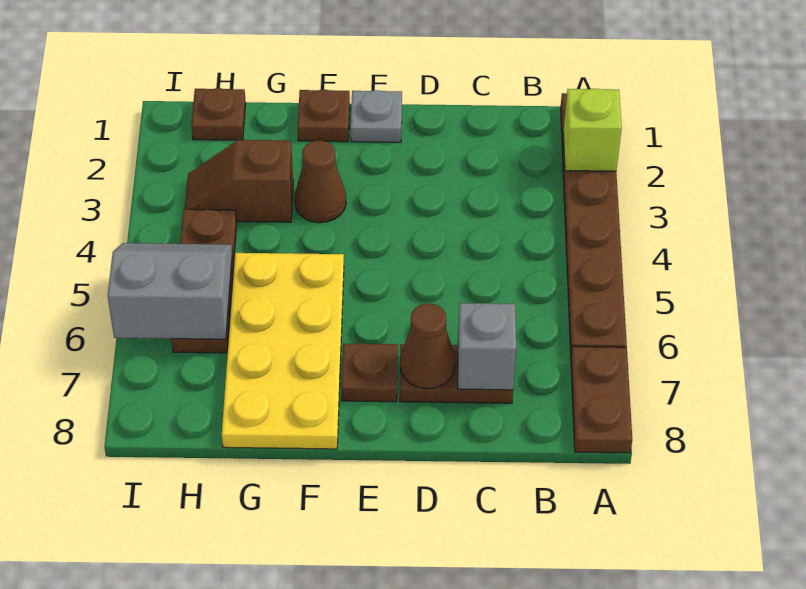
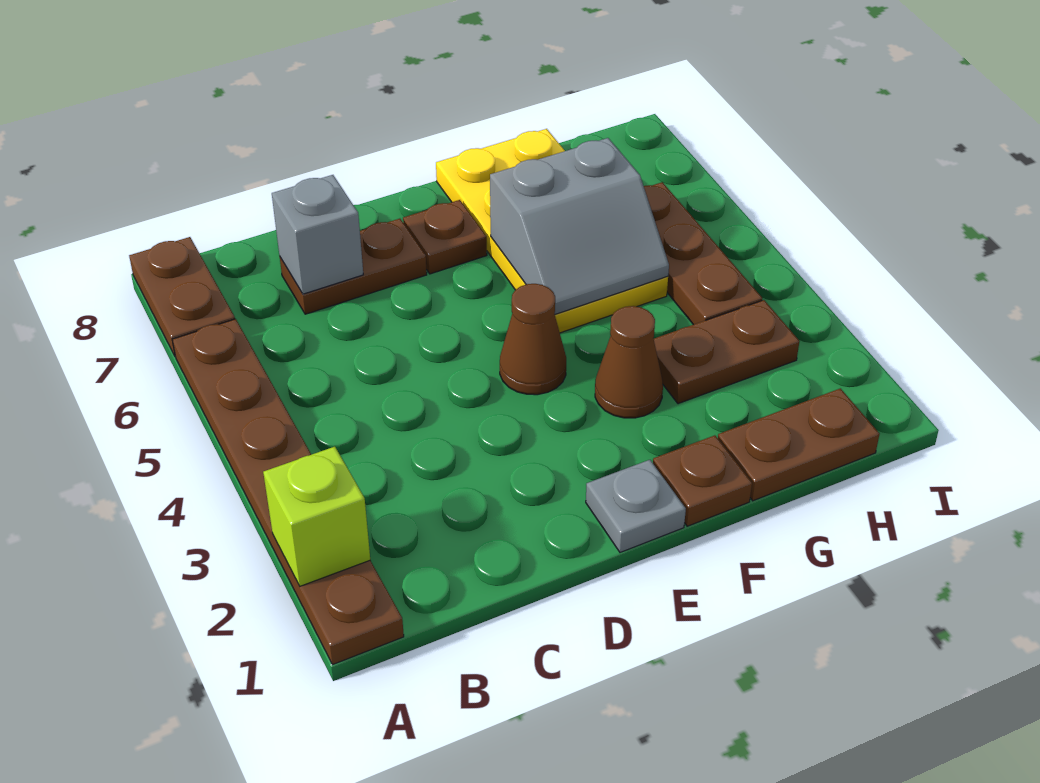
brown cone D7 level 2 -> brown cone E4 level 1
brown slope G3:H3 level 1 top G -> brown plate G3:H3 level 1
brown plate H1 level 1 -> brown plate G1:H1 level 1
grey slope H5:I6 level 2 top 6 -> grey slope F5:G6 level 2 top 6

